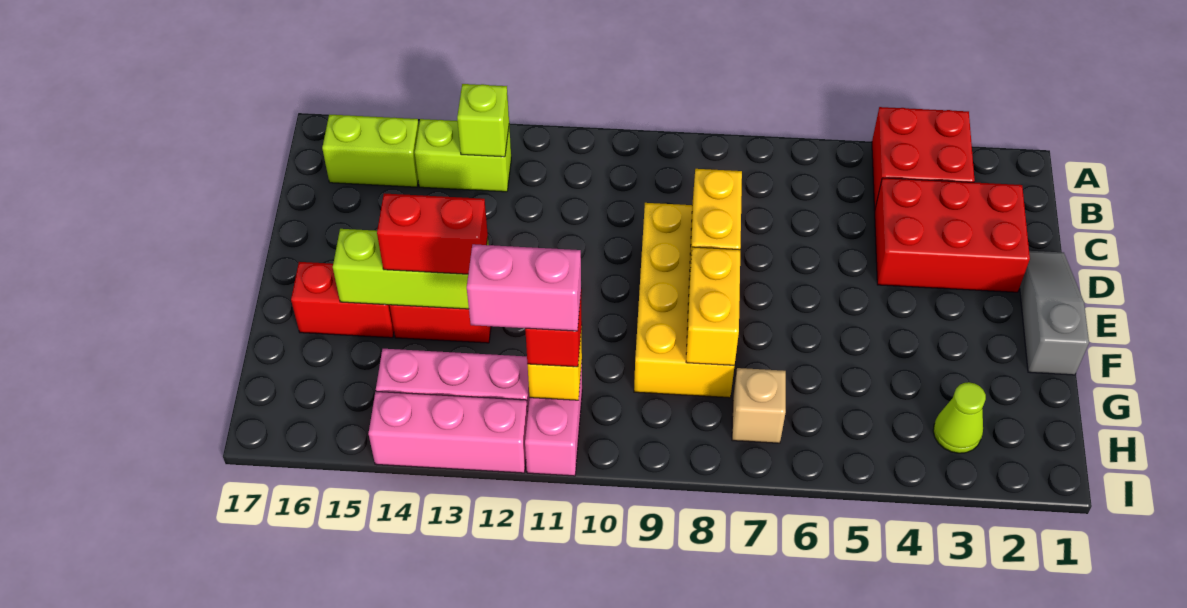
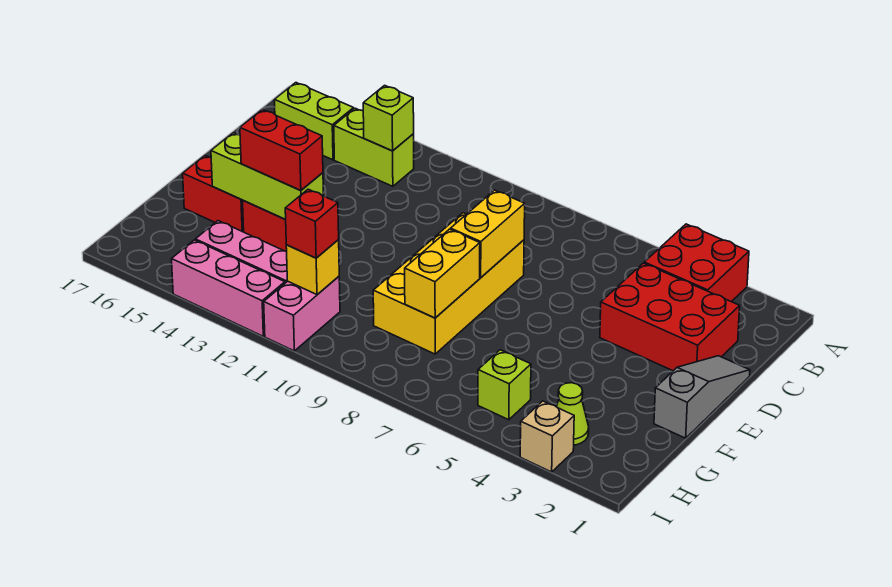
none -> lime brick H5 level 1
tan brick H7 level 1 -> tan brick I3 level 1
pink brick H11:H12 level 4 -> none

